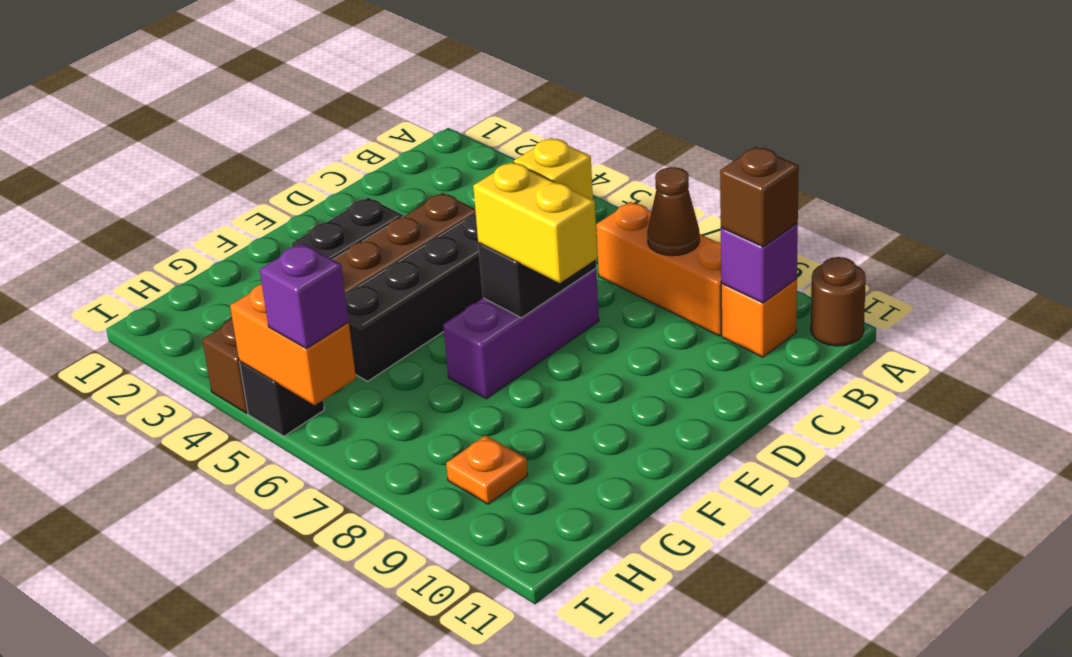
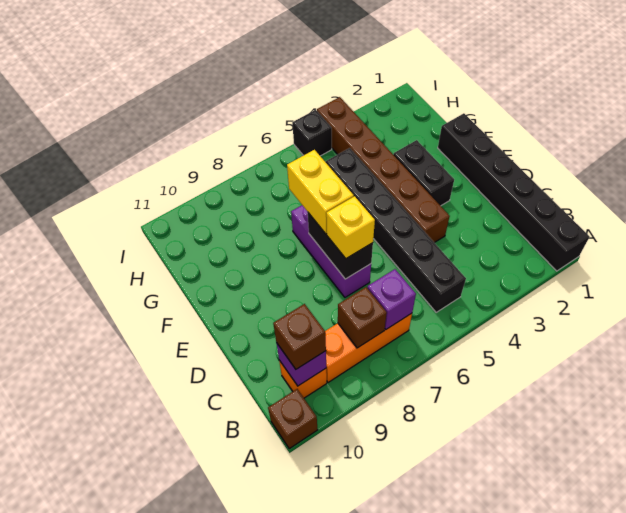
none -> black brick A1:F1 level 1
brown round brick A11 level 1 -> brown brick A11 level 1
brown cone B8 level 2 -> brown brick B8 level 2
yellow brick E7:E8 level 3 -> yellow brick E7:F7 level 3
orange plate H9 level 1 -> none
orange brick I5:I6 level 2 -> none
purple brick I6 level 3 -> purple brick B7 level 2

